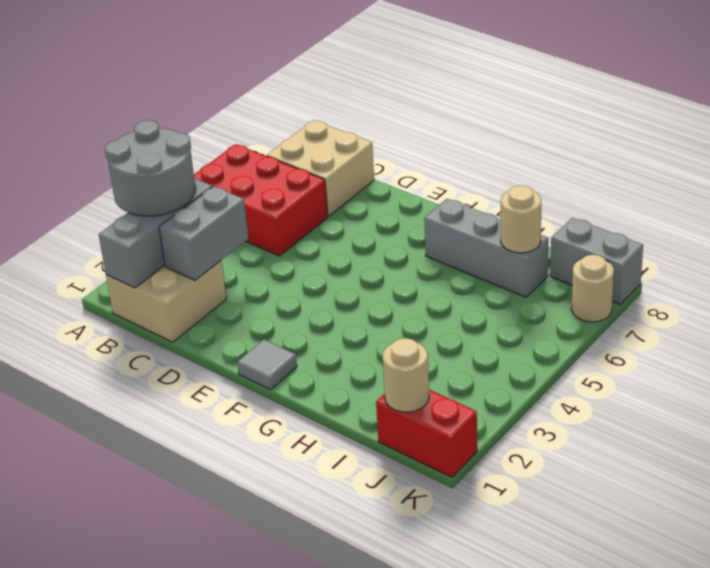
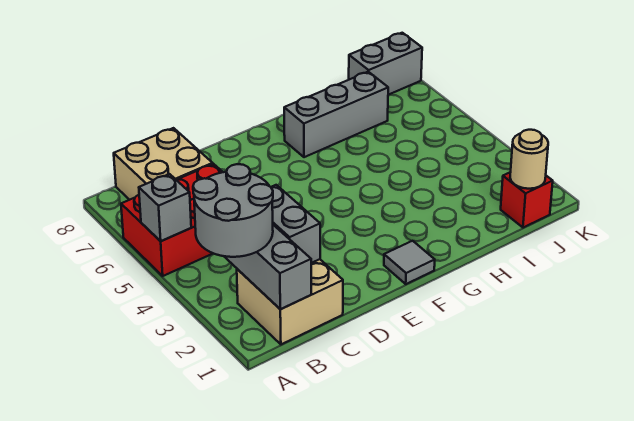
none -> grey brick A5 level 2
tan round brick I7 level 2 -> none
red brick J1:K1 level 1 -> red brick J1 level 1
tan round brick K7 level 1 -> none

